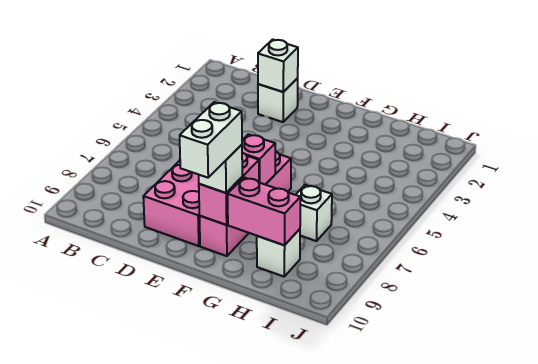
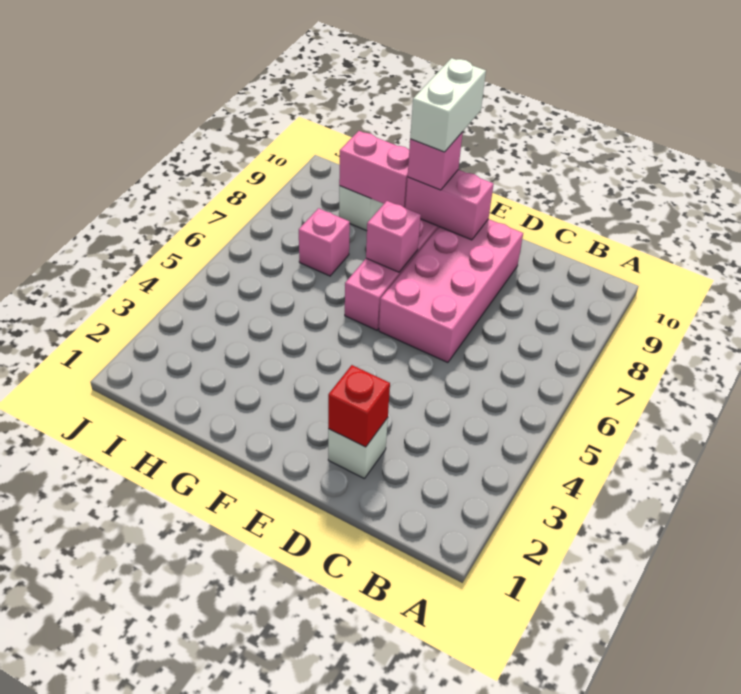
white brick D2 level 2 -> red brick D2 level 2
pink brick F8:F9 level 2 -> pink brick E9:F9 level 2
white brick F9 level 3 -> pink brick F9 level 3
white brick H7 level 1 -> pink brick H7 level 1

